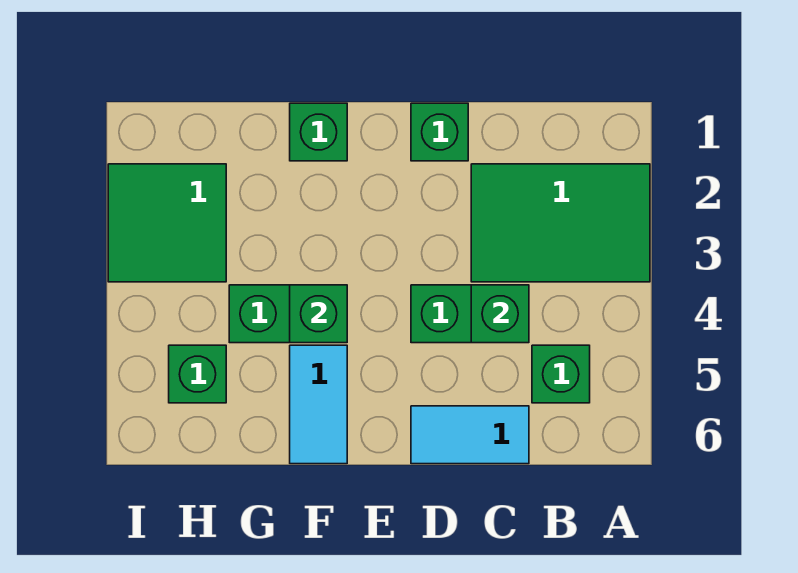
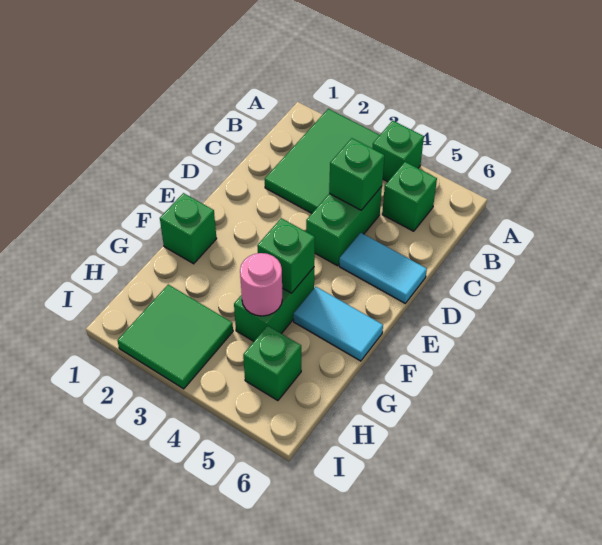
cyan tile C6:D6 level 1 -> cyan tile D5:D6 level 1
green brick D1 level 1 -> green brick A4 level 1
none -> pink round brick G4 level 2

